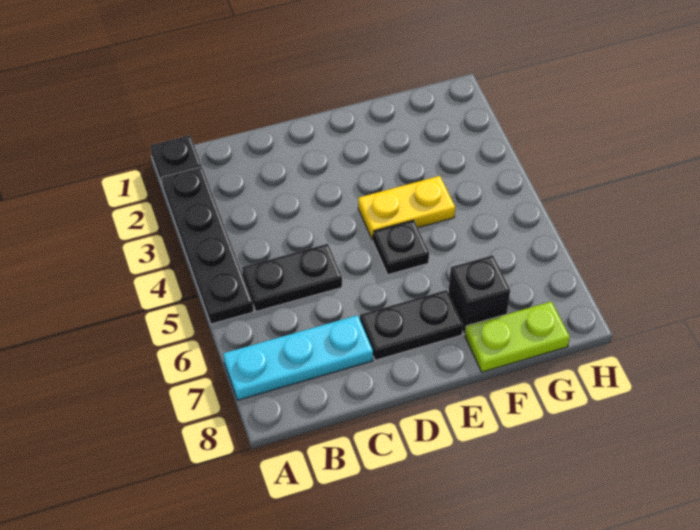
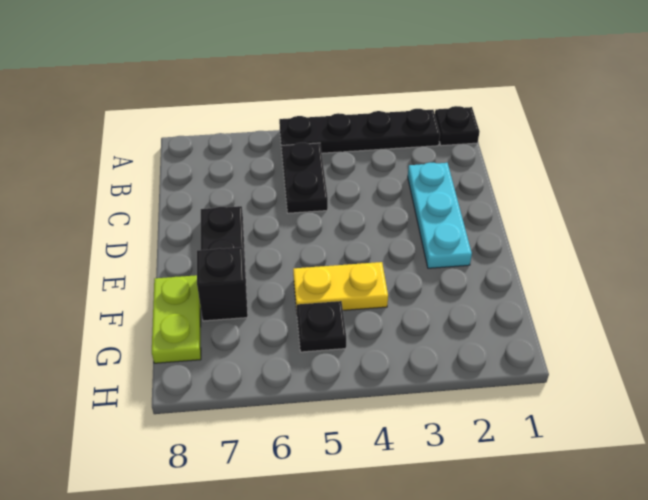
cyan plate A7:C7 level 1 -> cyan plate C2:E2 level 1
yellow plate E4:F4 level 1 -> yellow plate F4:F5 level 1
black plate E5 level 1 -> black plate G5 level 1

